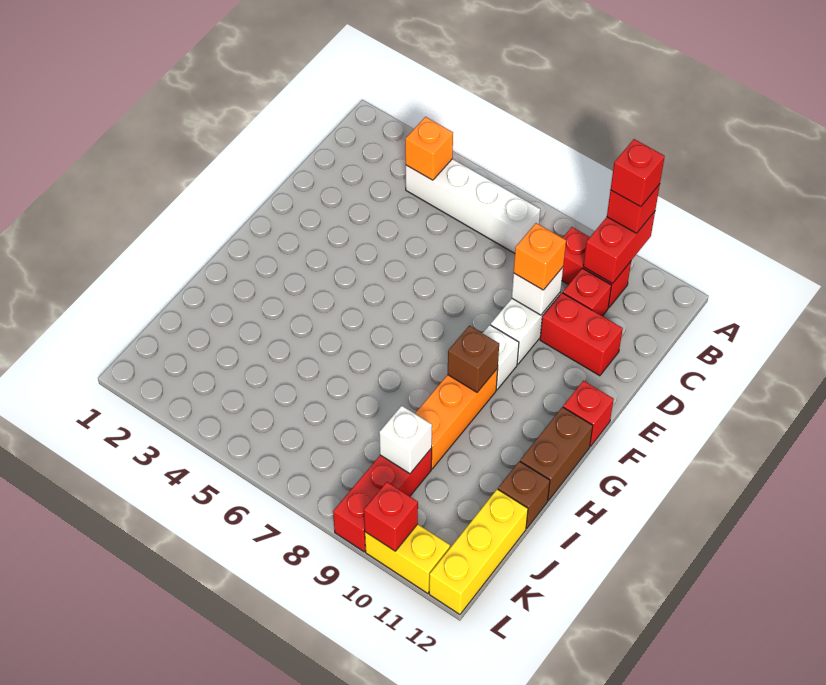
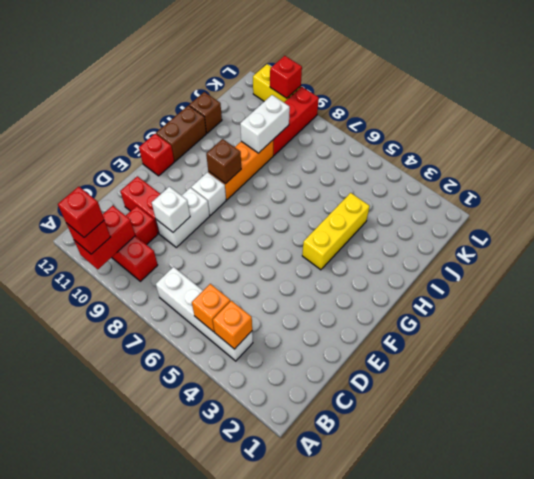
orange brick D9 level 3 -> orange brick B5 level 2
white brick J9 level 2 -> white brick I9:J9 level 2
yellow brick J12:L12 level 1 -> yellow brick G4:I4 level 1

